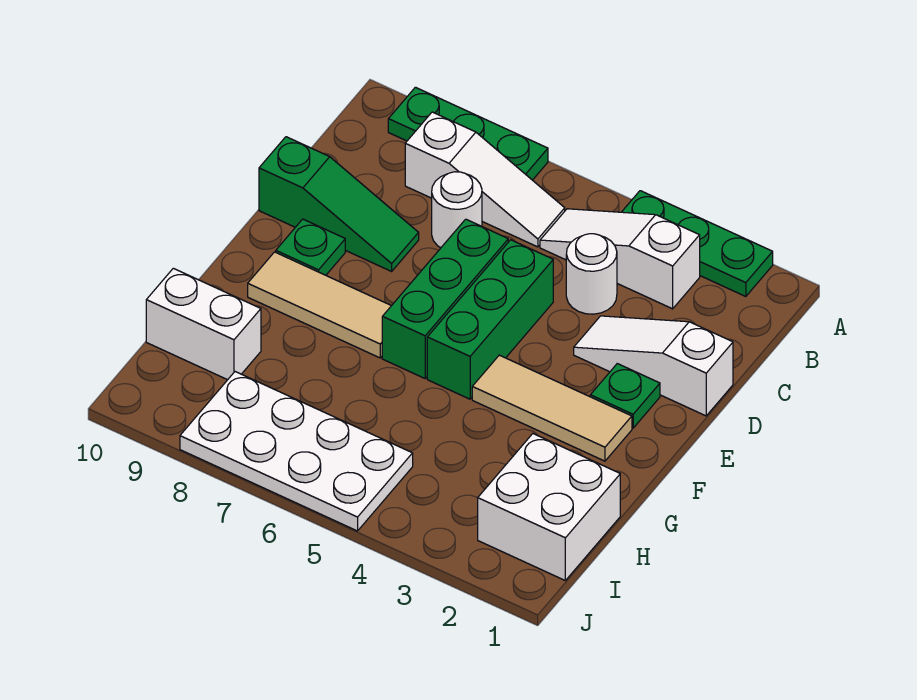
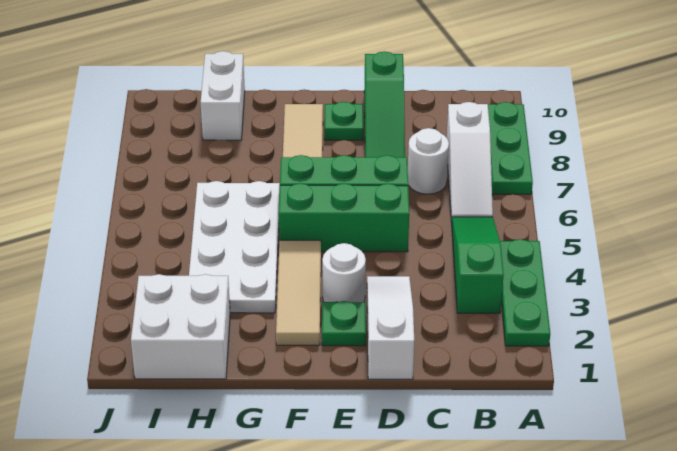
white slope B3:B5 level 1 top 3 -> green slope B3:B5 level 1 top 3
white round brick C4 level 1 -> white round brick E3 level 1
white plate I5:J8 level 1 -> white plate G3:H6 level 1

